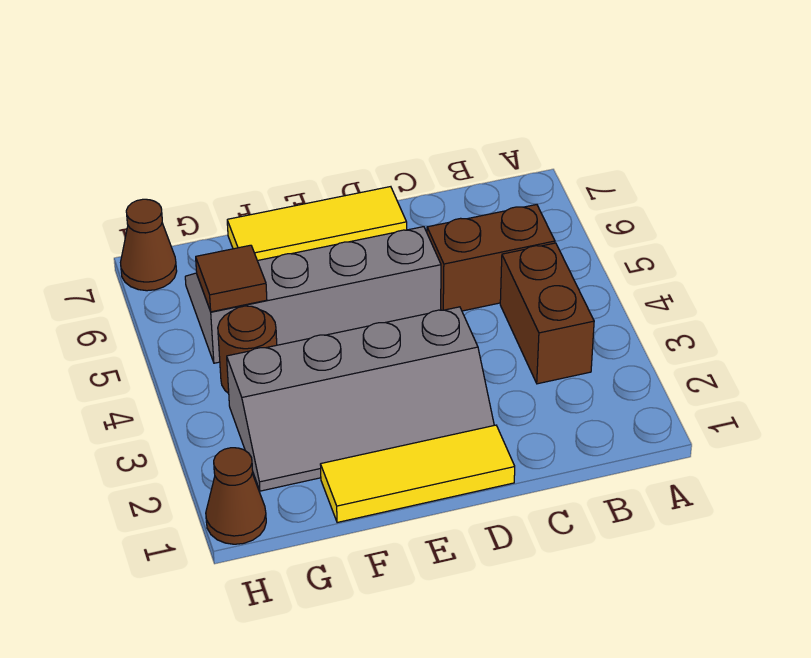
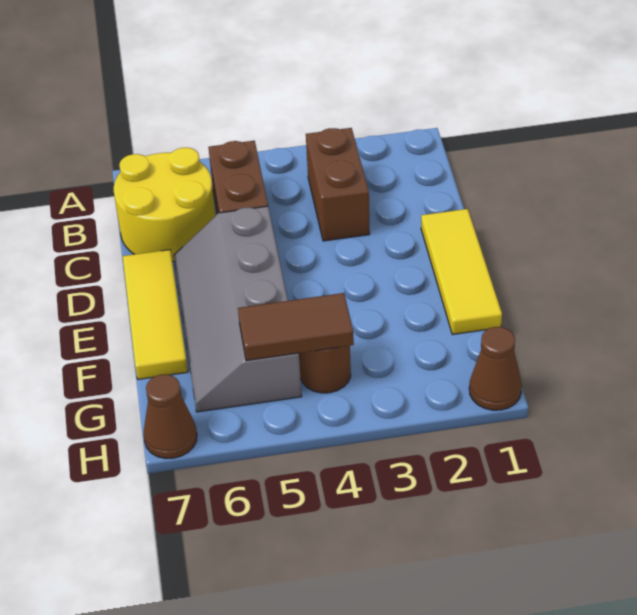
brown brick B3:B4 level 1 -> brown brick B3:C3 level 1
none -> yellow round brick B6:C7 level 1
grey slope D2:G3 level 1 top 3 -> none
brown tile G5 level 2 -> brown tile G4:G5 level 2

